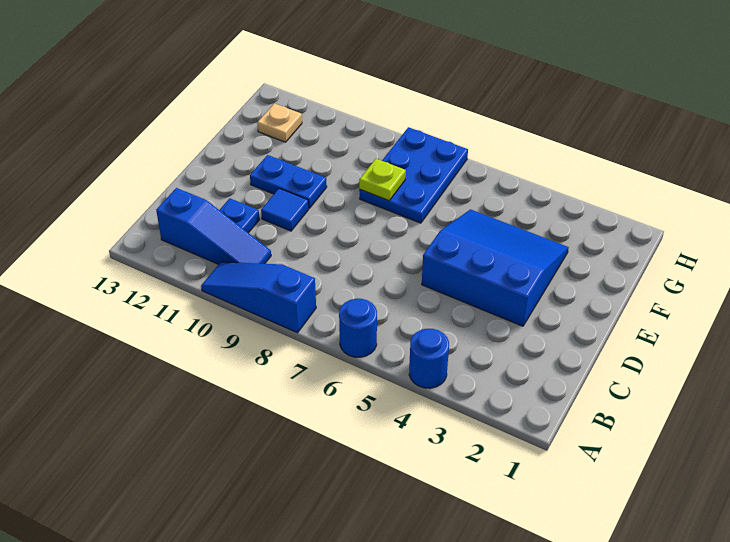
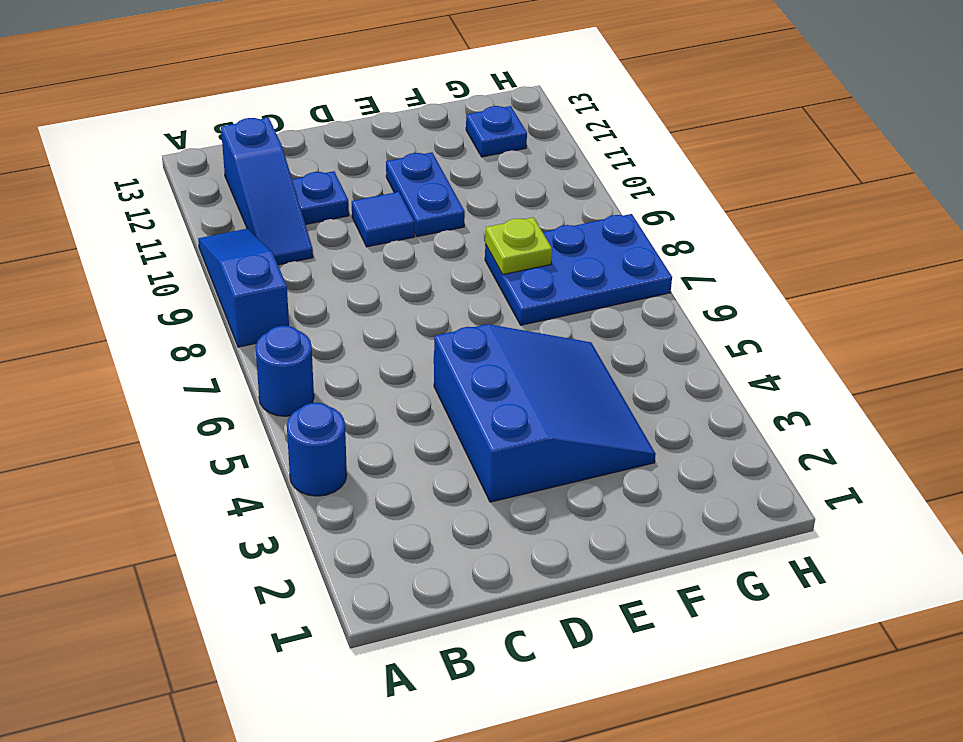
tan plate G12 level 1 -> blue plate G12 level 1

